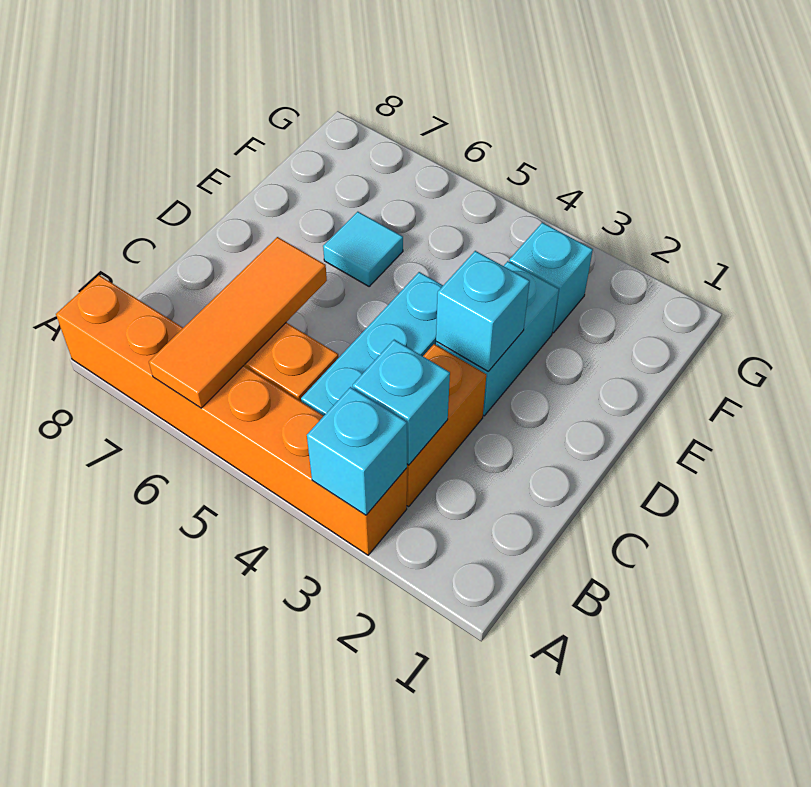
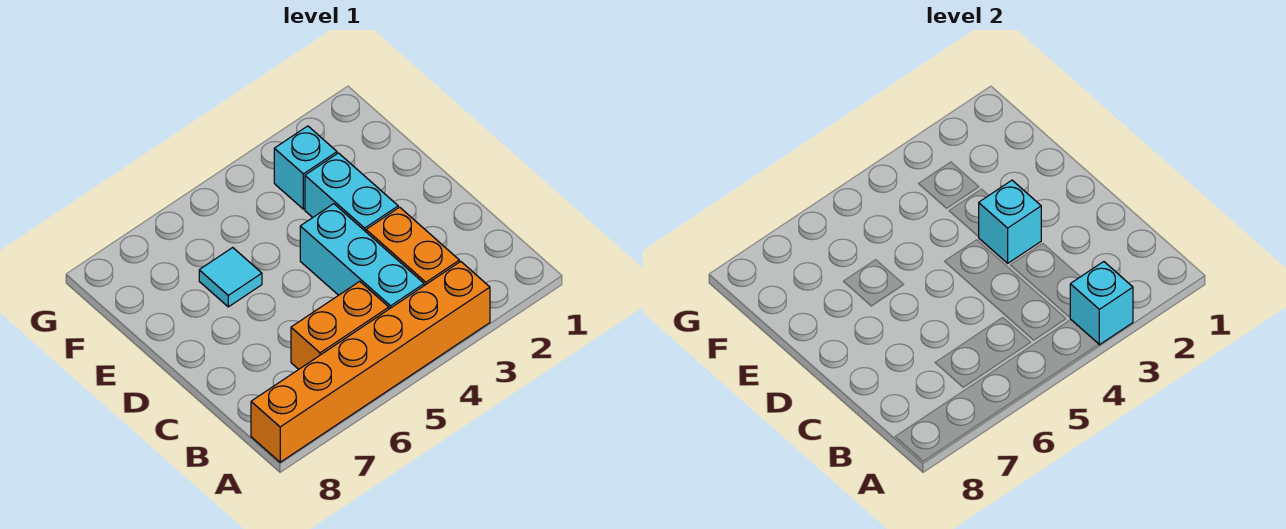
orange tile A6:C6 level 2 -> none
cyan brick B3 level 2 -> none

